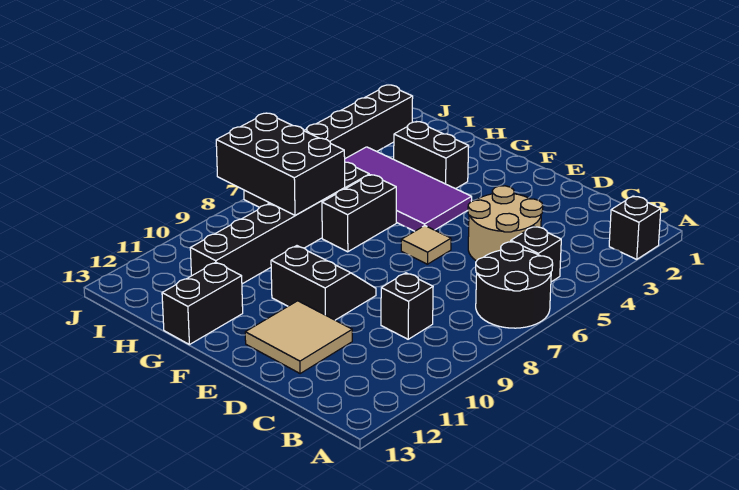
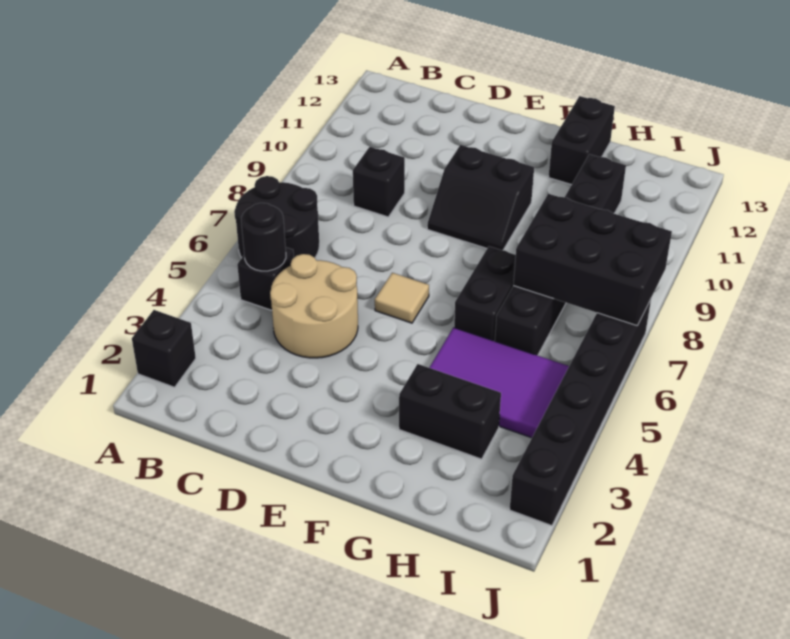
none -> black round brick B5 level 2
tan tile D11:E12 level 1 -> none
purple tile F4:I5 level 1 -> purple tile G4:I5 level 1

